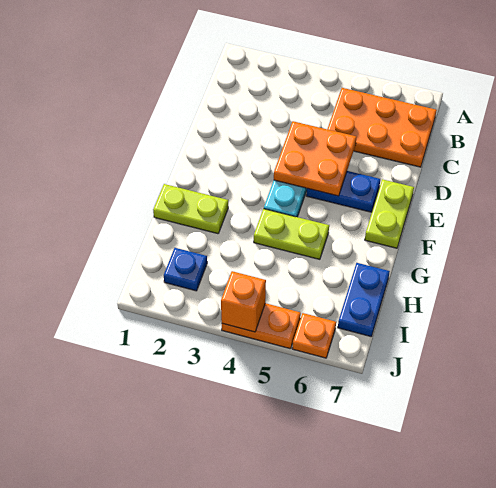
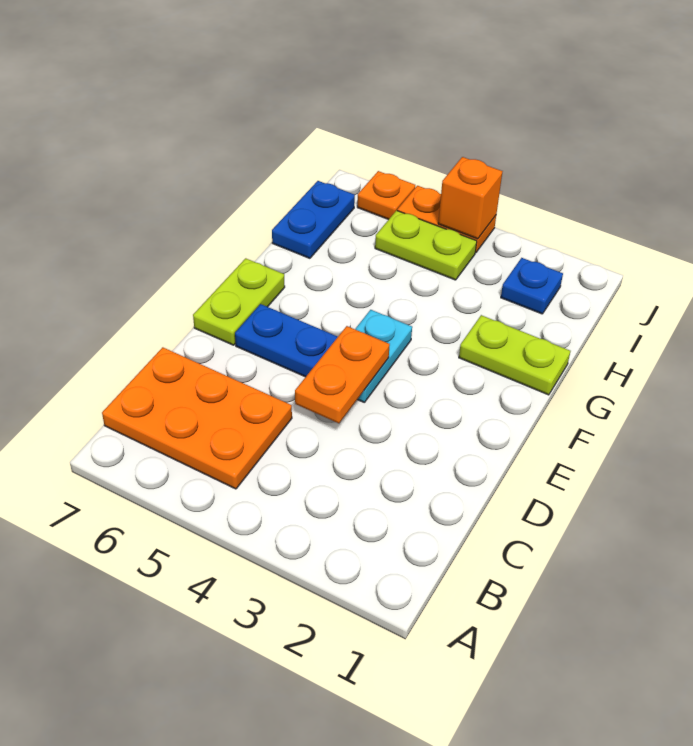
orange plate D4:E5 level 2 -> orange plate D4:E4 level 2
lime plate G4:G5 level 1 -> lime plate I4:I5 level 1

